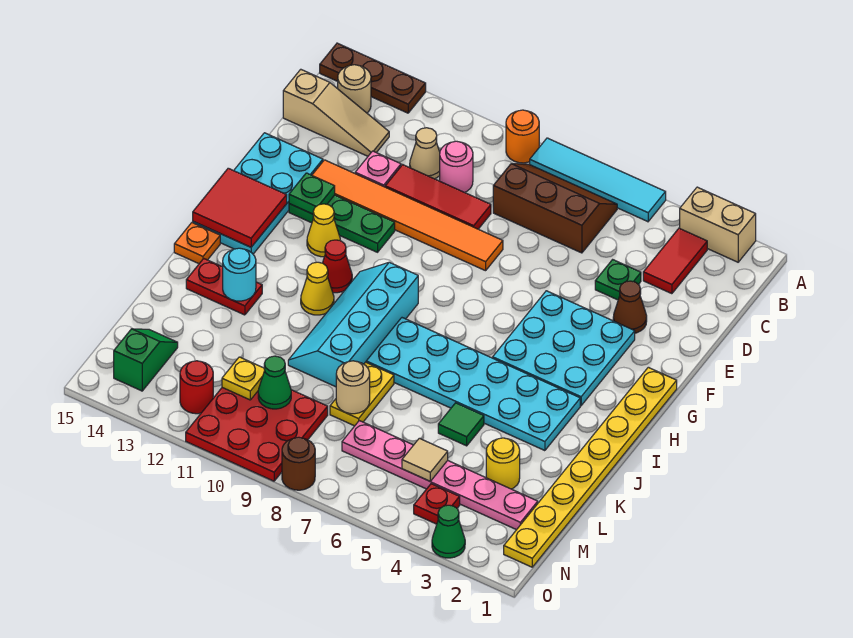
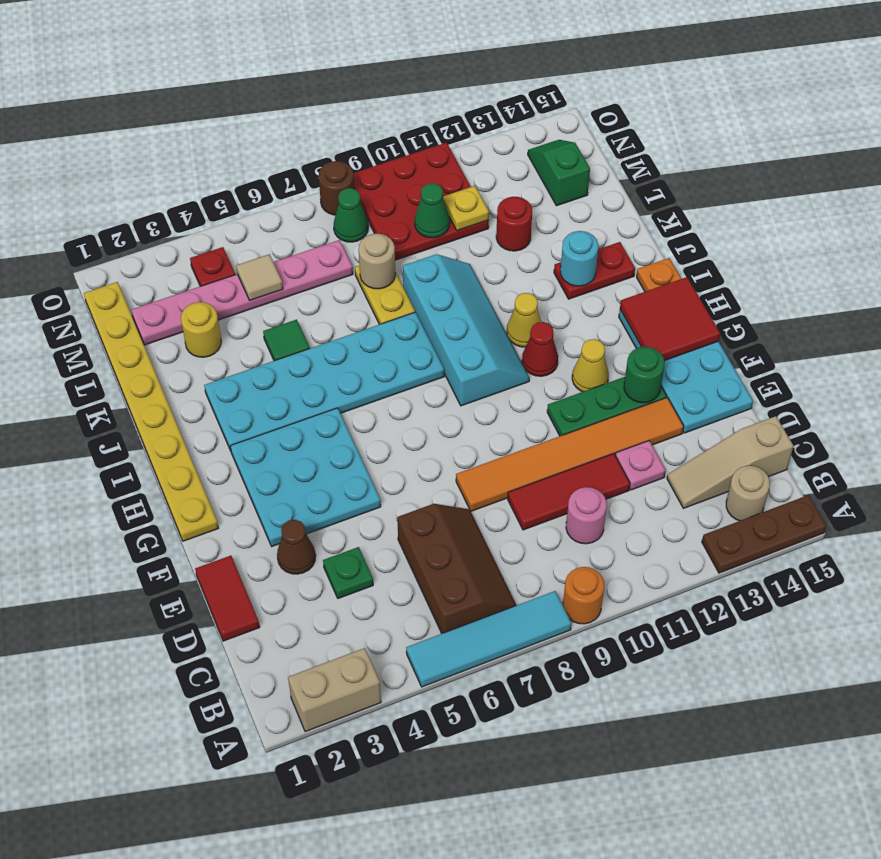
red tile B3:C3 level 1 -> red tile D1:E1 level 1
brown slope B6:C8 level 1 top C -> brown slope B6:D7 level 1 top 6
tan cone C11 level 1 -> none
green plate F13 level 2 -> green round brick F13 level 2
green slope M14:N14 level 1 top N -> green slope M14:N14 level 1 top M
red round brick N12 level 1 -> red round brick L12 level 1
green cone O3 level 1 -> green cone N8 level 1

